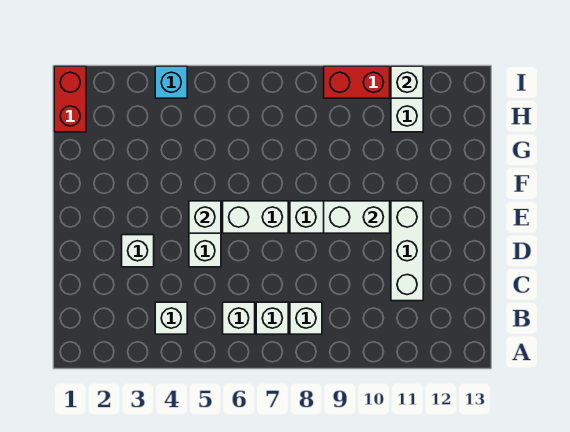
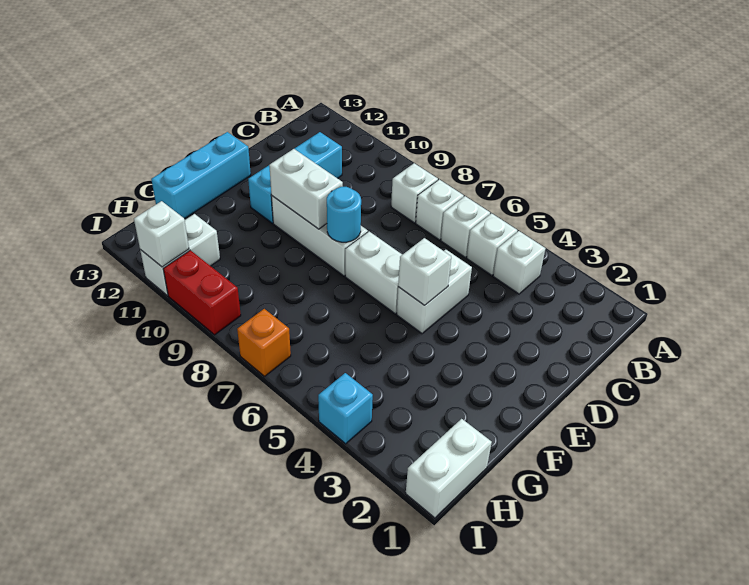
white brick C11:E11 level 1 -> cyan brick C11:E11 level 1
white brick D3 level 1 -> white brick B5 level 1
none -> cyan round brick E8 level 2
none -> cyan brick E13:G13 level 1
red brick H1:I1 level 1 -> white brick H1:I1 level 1
none -> orange brick I7 level 1

